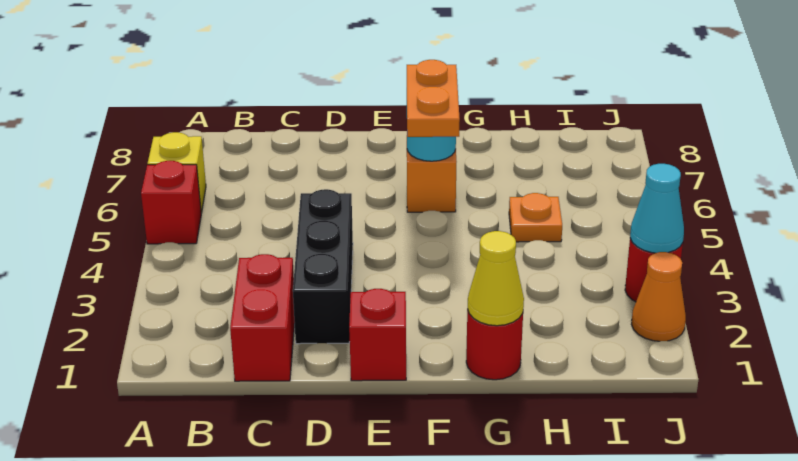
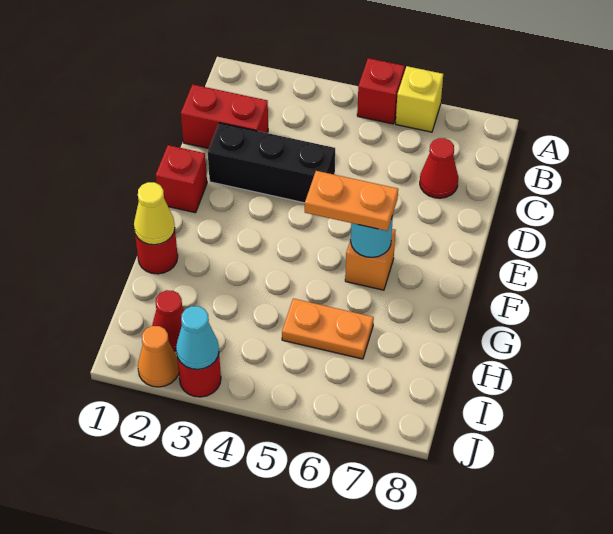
none -> red cone C7 level 1
orange plate H5 level 1 -> orange plate H5:H6 level 1
none -> red cone I2 level 1

